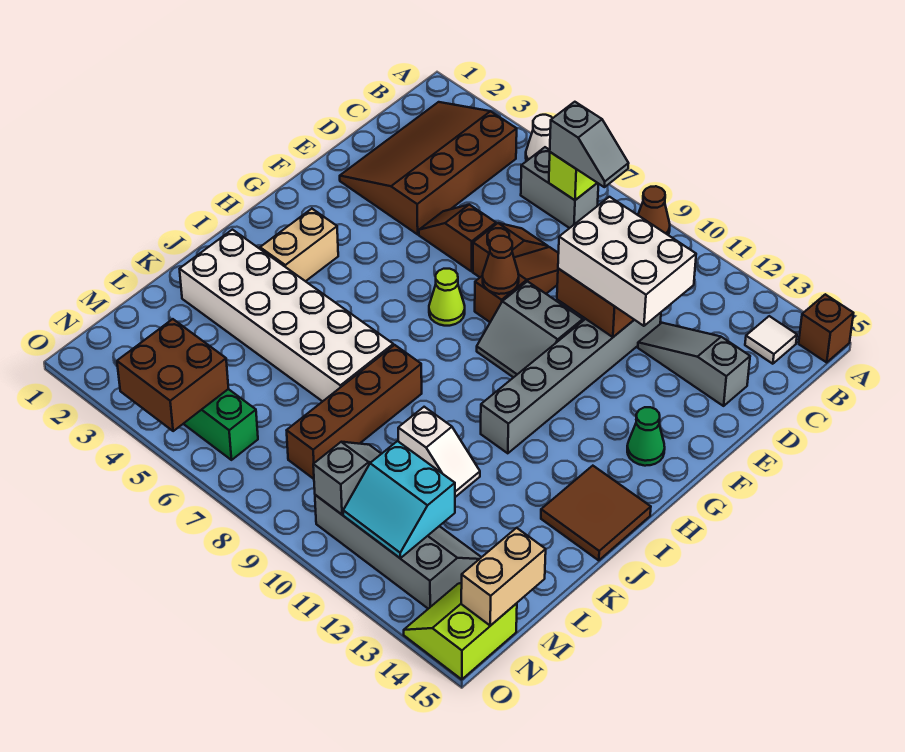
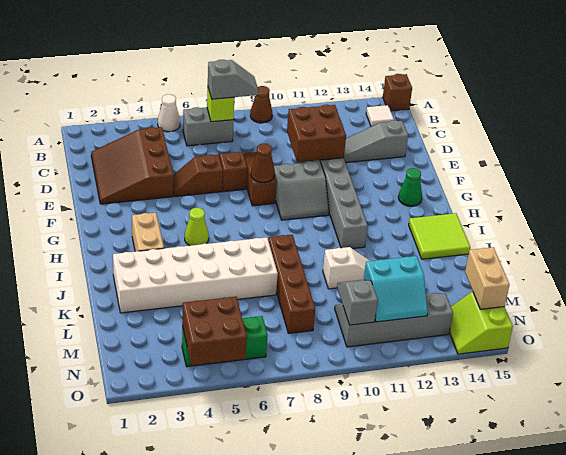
brown slope B2:E4 level 1 top 4 -> brown slope C2:E4 level 1 top 4
white brick D10:E12 level 3 -> none
lime cone G7 level 1 -> lime cone H5 level 1
brown tile I14:J15 level 1 -> lime tile I14:J15 level 1

